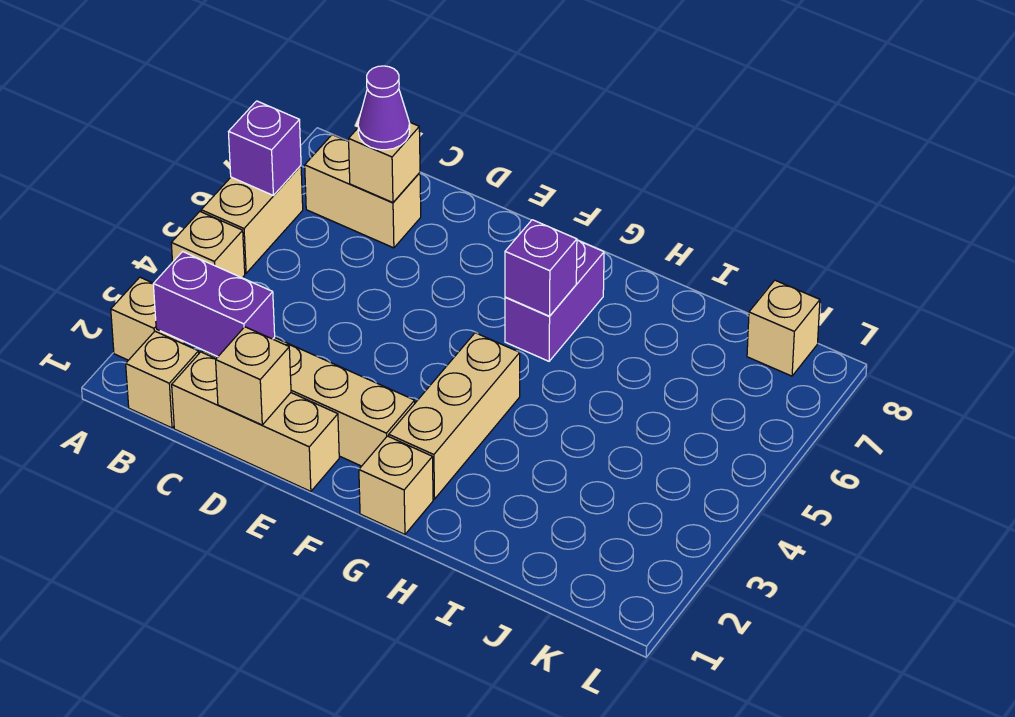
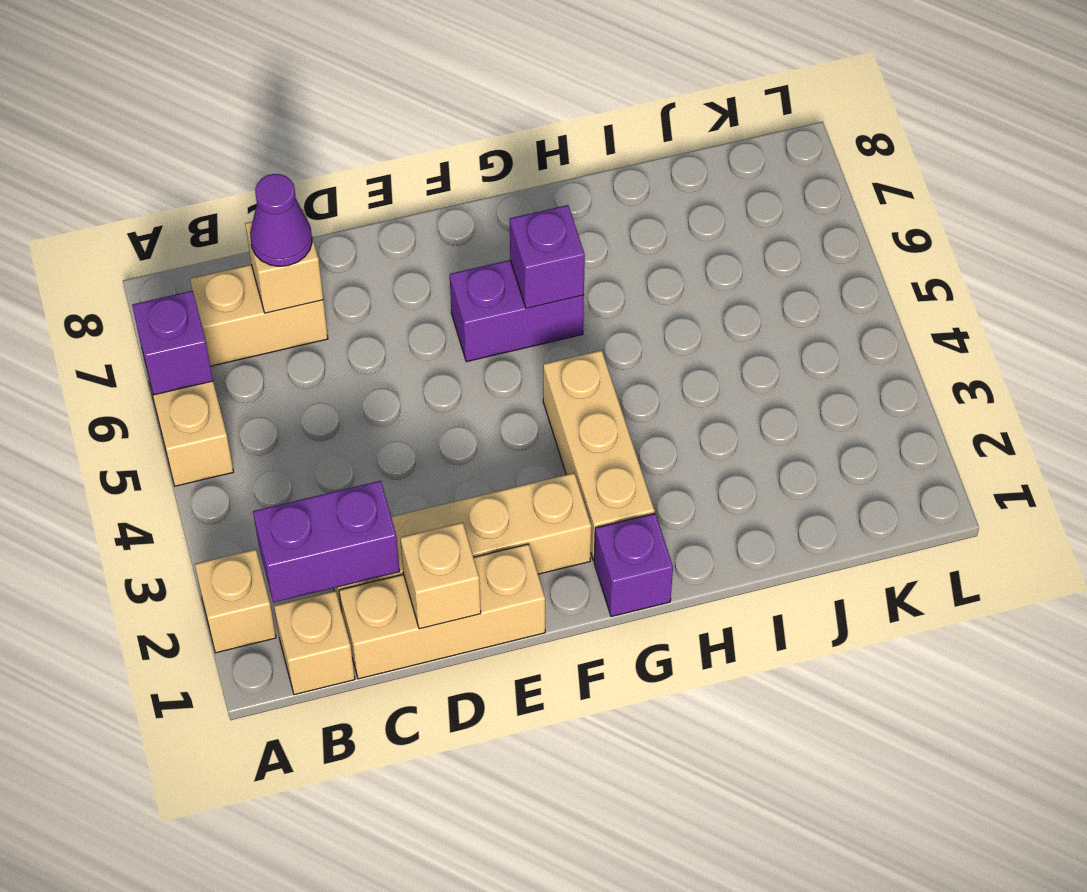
tan brick A4 level 1 -> none
tan brick G1 level 1 -> purple brick G1 level 1
purple brick G6:G7 level 1 -> purple brick F6:G6 level 1
tan brick K8 level 1 -> none

